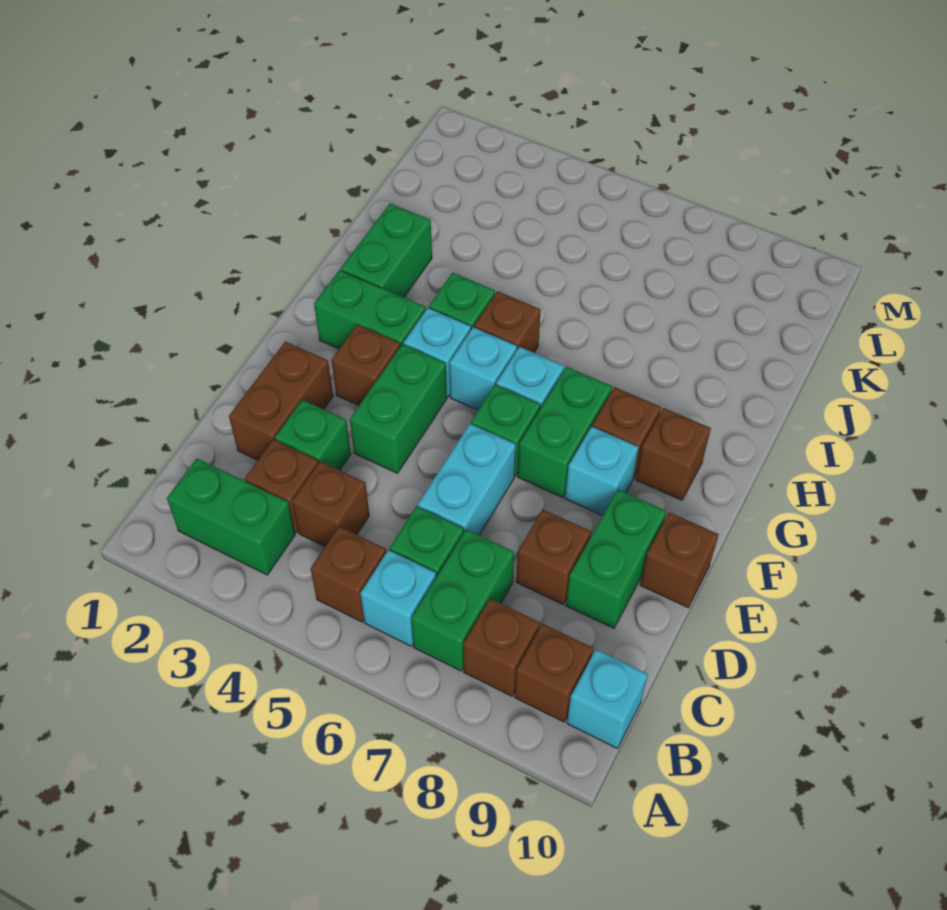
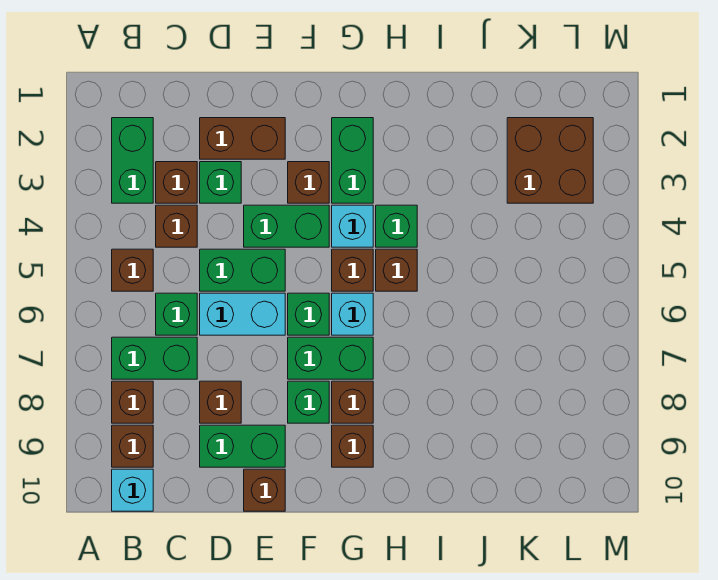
cyan brick B6 level 1 -> none
cyan brick F8 level 1 -> green brick F8 level 1
cyan brick G5 level 1 -> brown brick G5 level 1
green brick H2:I2 level 1 -> green brick D5:E5 level 1
none -> brown brick K2:L3 level 1

